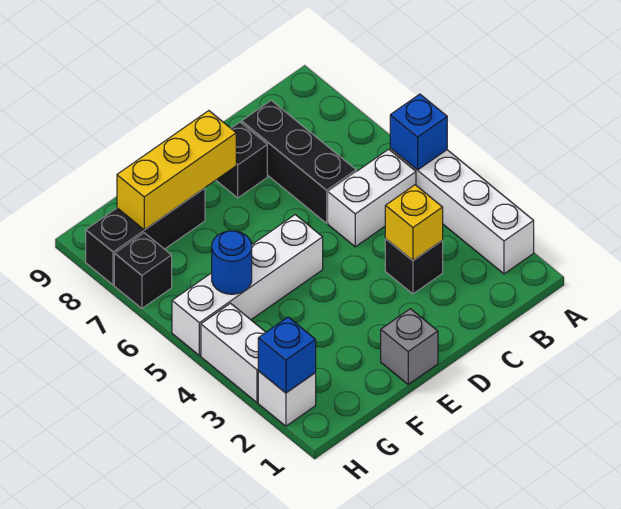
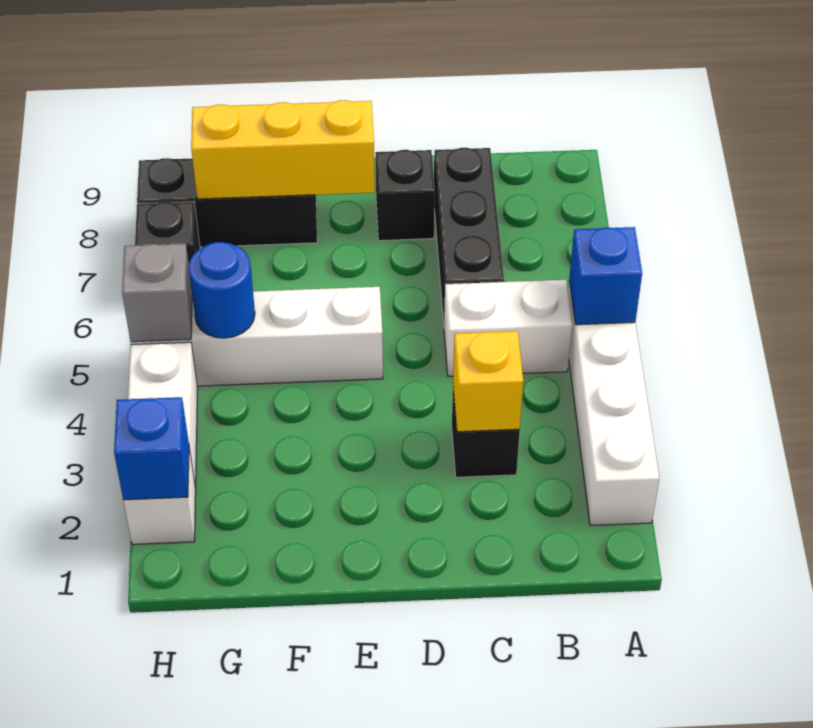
grey brick E1 level 1 -> grey brick H5 level 2

